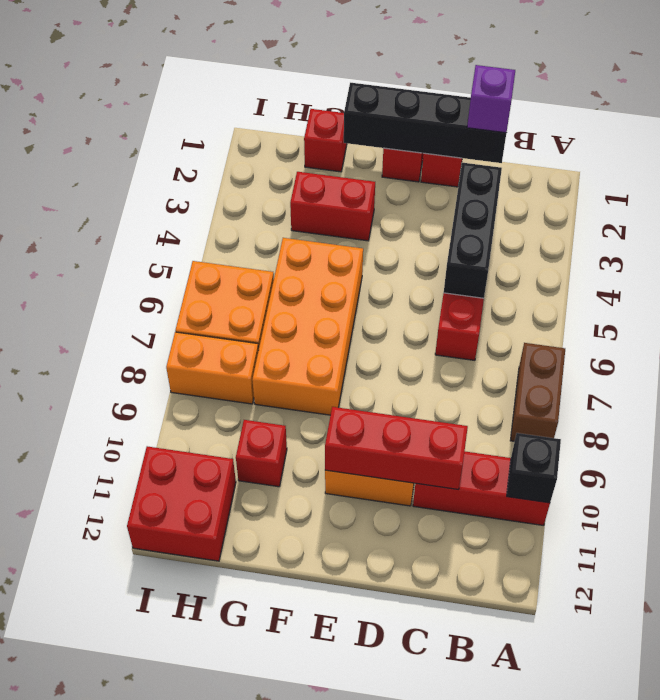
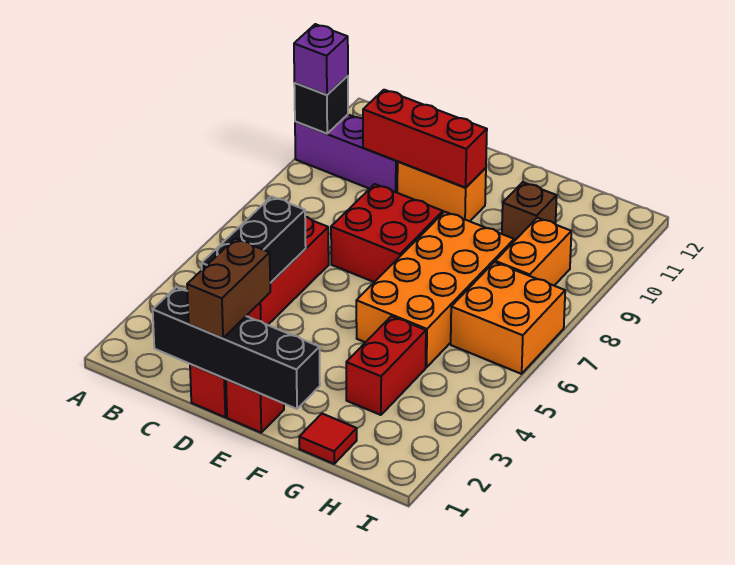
brown brick A7:A8 level 1 -> brown brick D1:D2 level 3
red brick A10:C10 level 1 -> purple brick A10:C10 level 1
purple brick C1 level 3 -> purple brick A10 level 3
red brick F3:G3 level 1 -> red brick G3:G4 level 1
red brick G1 level 1 -> red tile G1 level 1
red brick G10 level 1 -> brown brick G10 level 1
orange brick H8:I8 level 1 -> orange brick H8:H9 level 1
red brick H11:I12 level 1 -> red brick D7:E8 level 1

